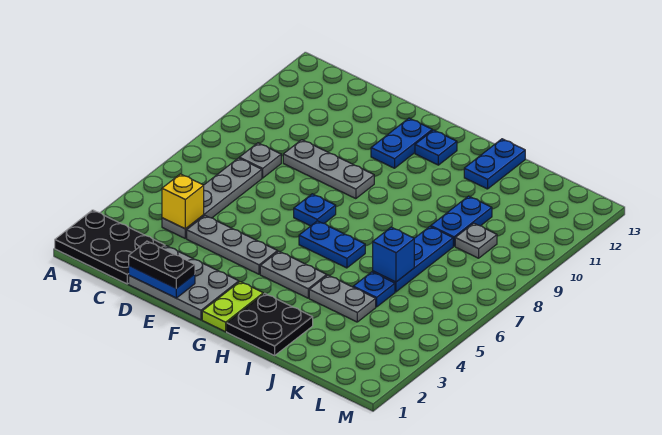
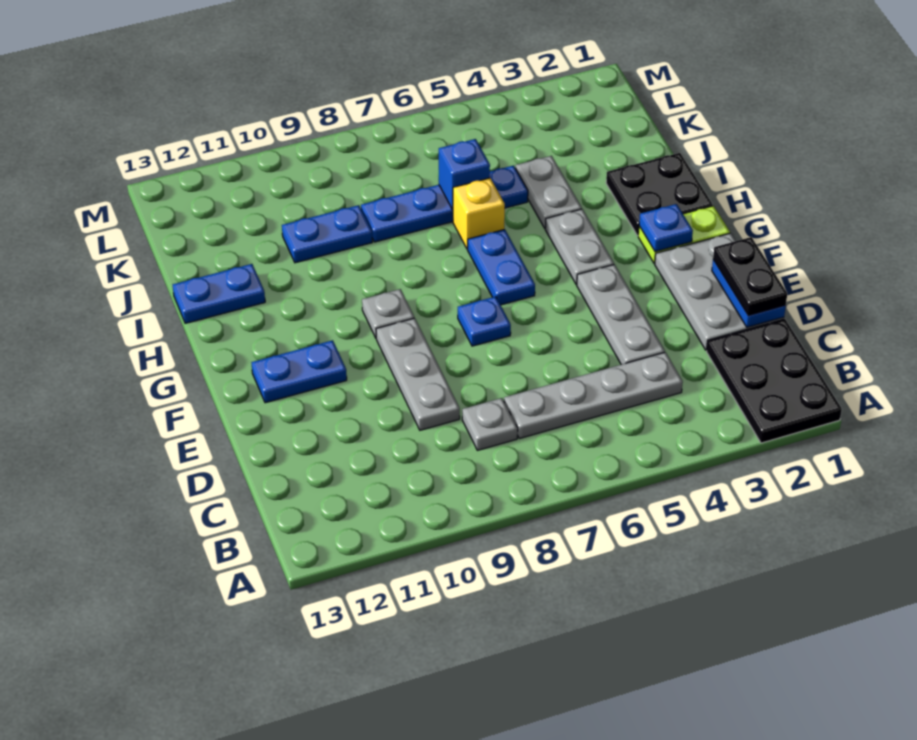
yellow brick C4 level 2 -> yellow brick I6 level 1
blue plate G12 level 1 -> blue plate G2 level 2
grey plate K9 level 1 -> grey plate G9 level 1

